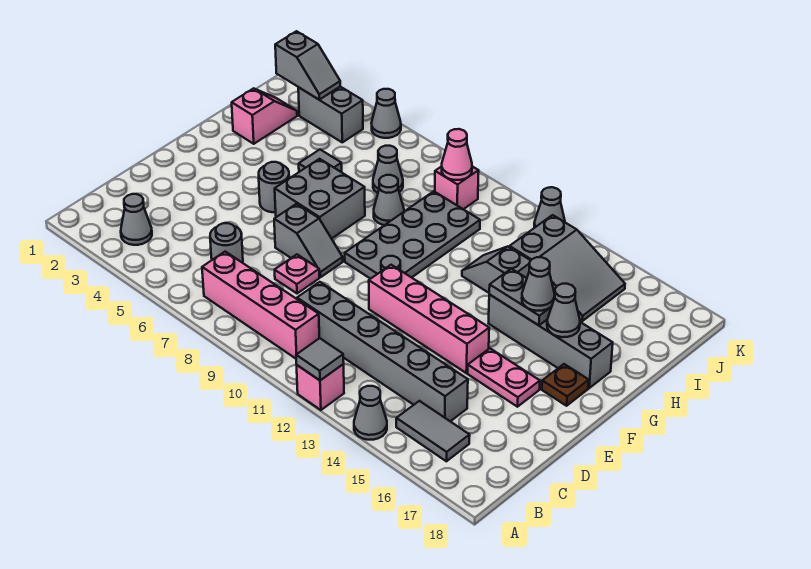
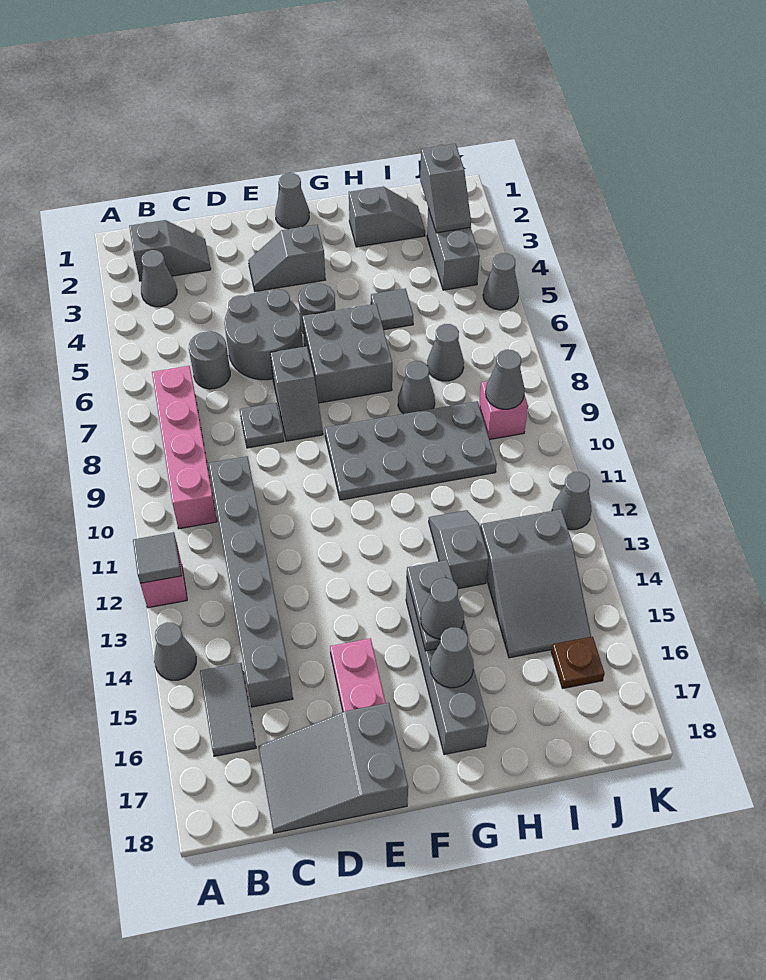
none -> grey slope B2:C2 level 1 top B
none -> grey slope C17:E18 level 1 top E
none -> grey round brick D5:E6 level 1
pink plate D8 level 1 -> grey plate D8 level 1
none -> grey slope E3:F3 level 1 top F
pink brick E11:E14 level 1 -> none
none -> grey cone F1 level 1
brown plate F17 level 1 -> brown plate J16 level 1
pink slope H2:I2 level 1 top H -> grey slope H2:I2 level 1 top H
pink cone J9 level 2 -> grey cone J9 level 2

